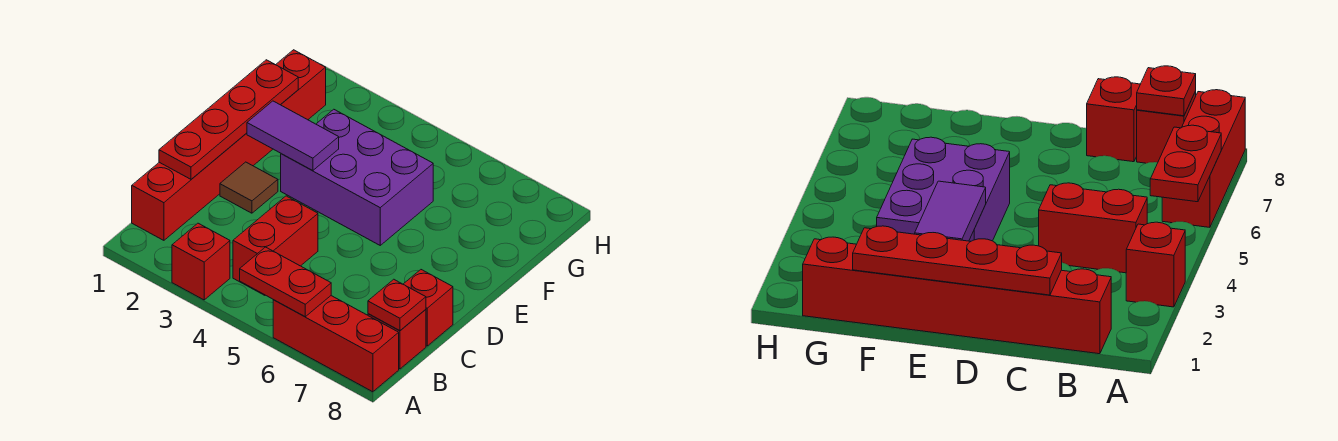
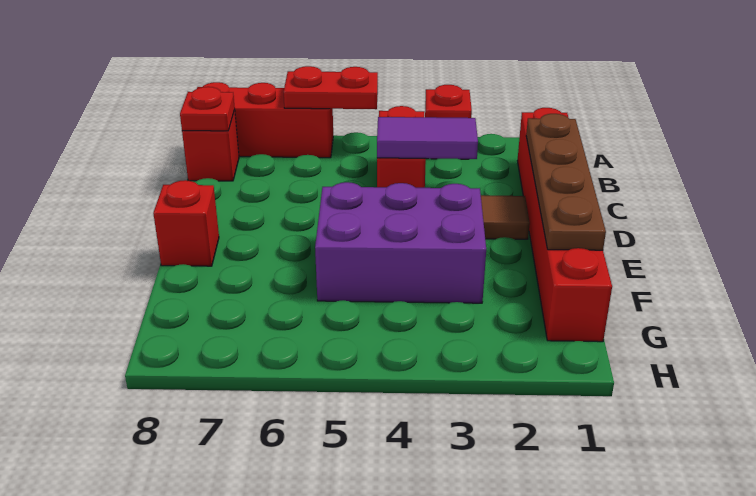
red plate C1:F1 level 2 -> brown plate C1:F1 level 2
red brick C8 level 1 -> red brick E8 level 1
purple tile E2:E3 level 2 -> purple tile C3:C4 level 2

